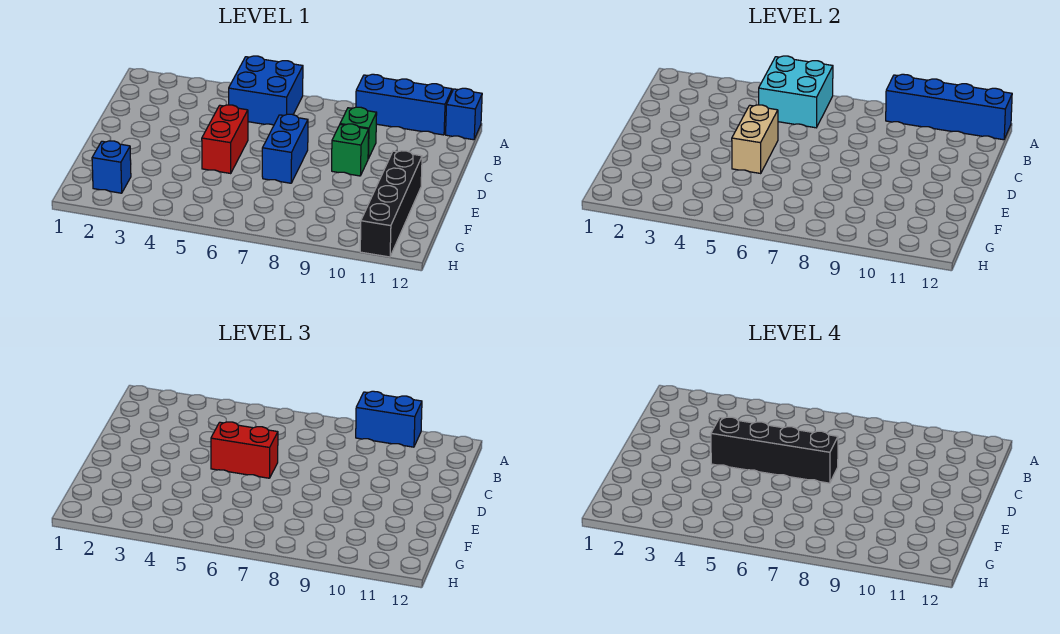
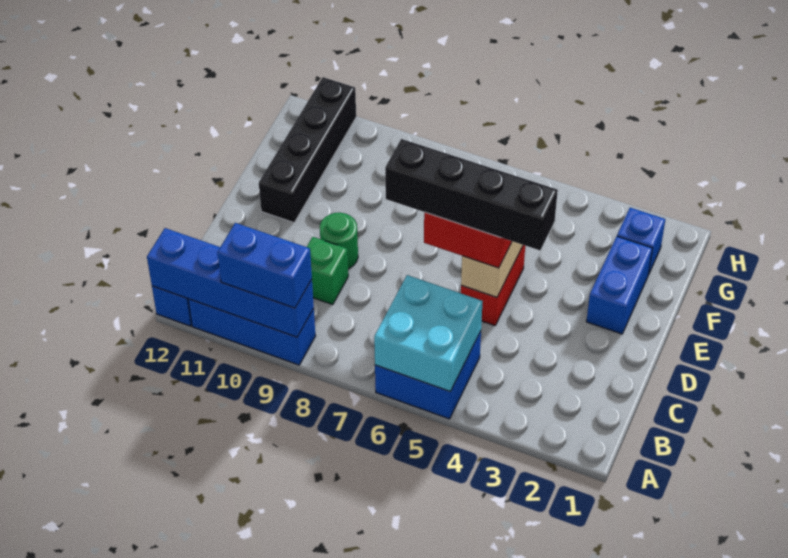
blue brick D7:E7 level 1 -> blue brick E2:F2 level 1
green brick D9 level 1 -> green round brick D9 level 1

